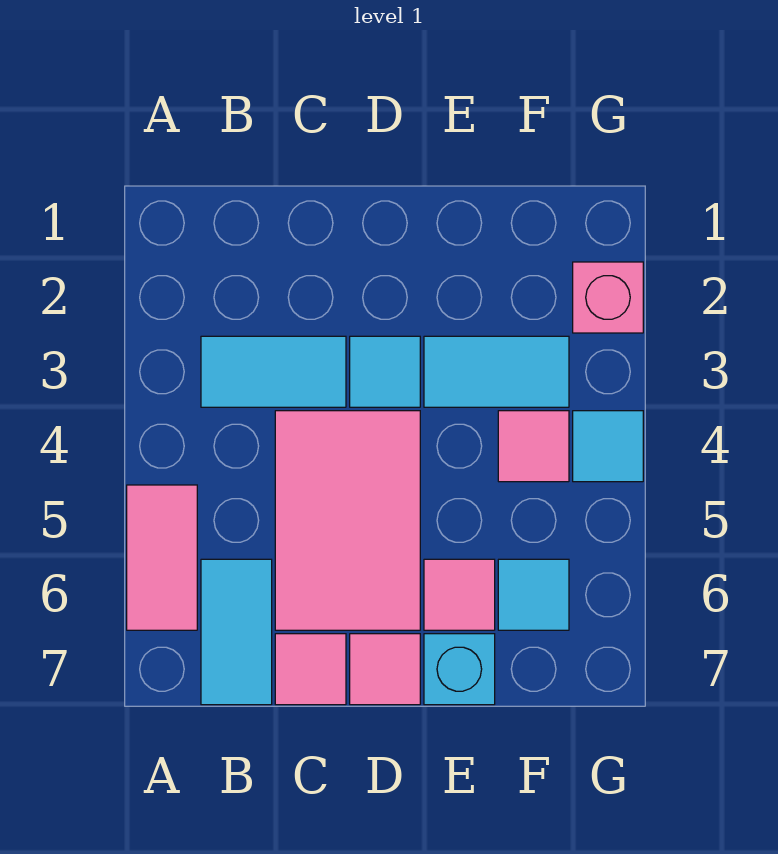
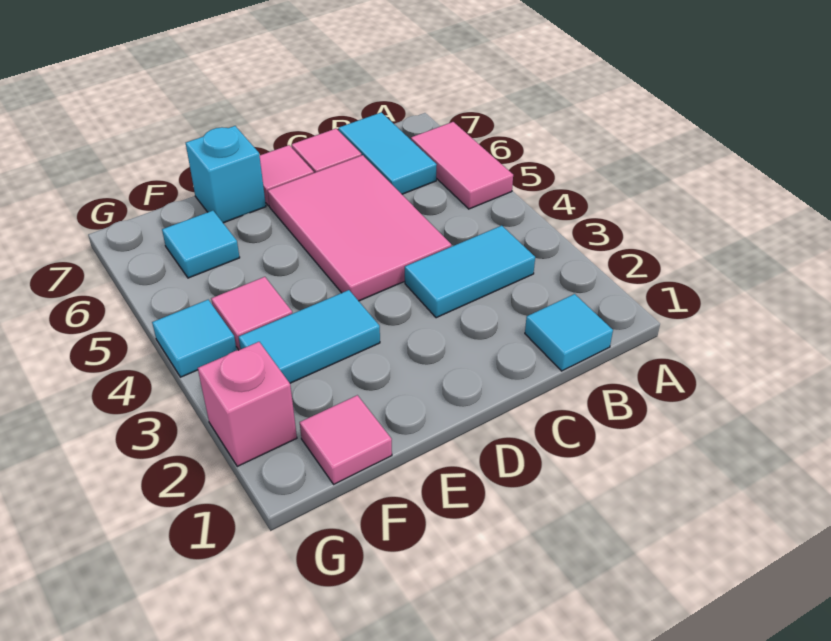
cyan tile D3 level 1 -> cyan tile B1 level 1
pink tile E6 level 1 -> pink tile F1 level 1

